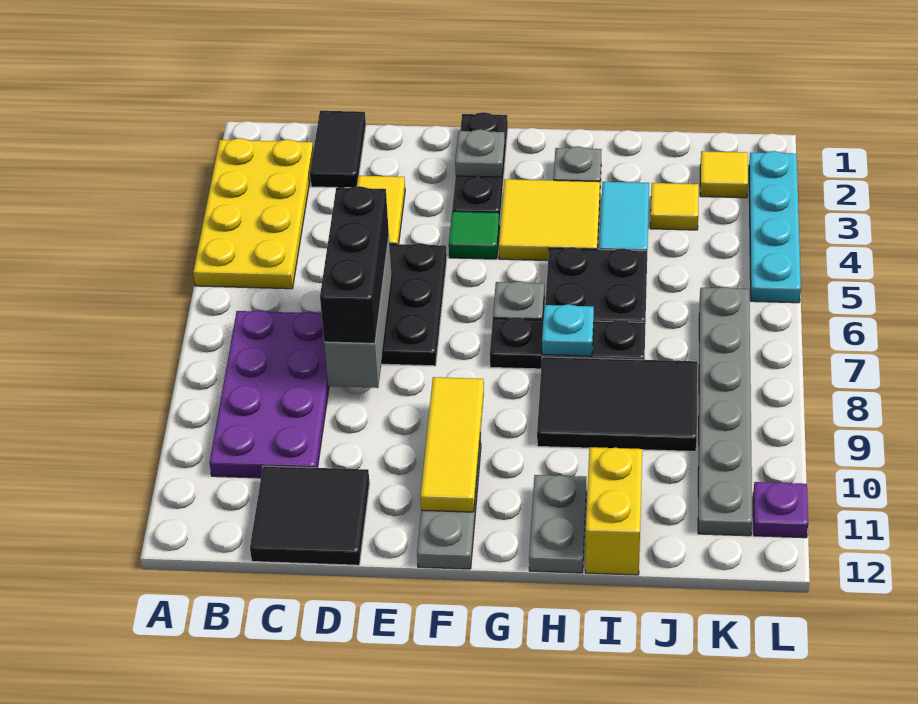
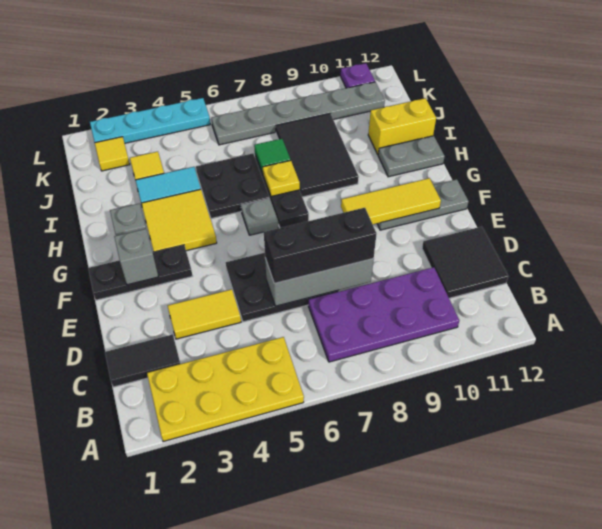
grey plate F2 level 2 -> grey brick F2 level 2
green tile F4 level 1 -> green tile I7 level 2
cyan plate H7 level 2 -> yellow plate H7 level 2

